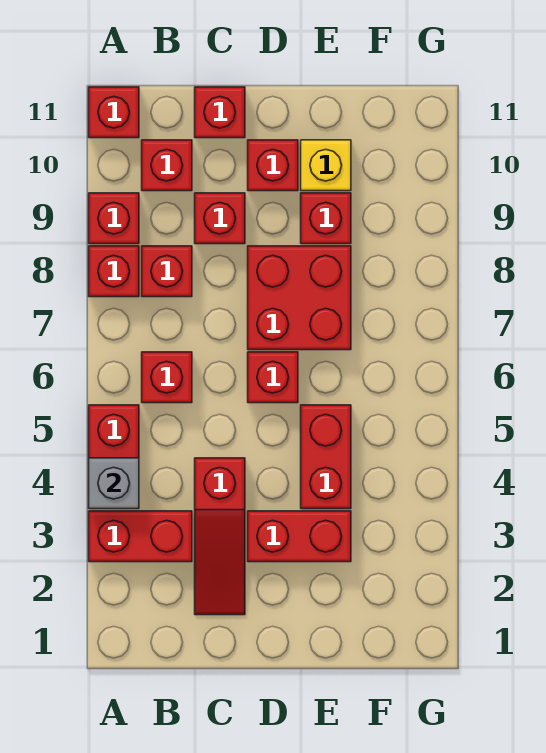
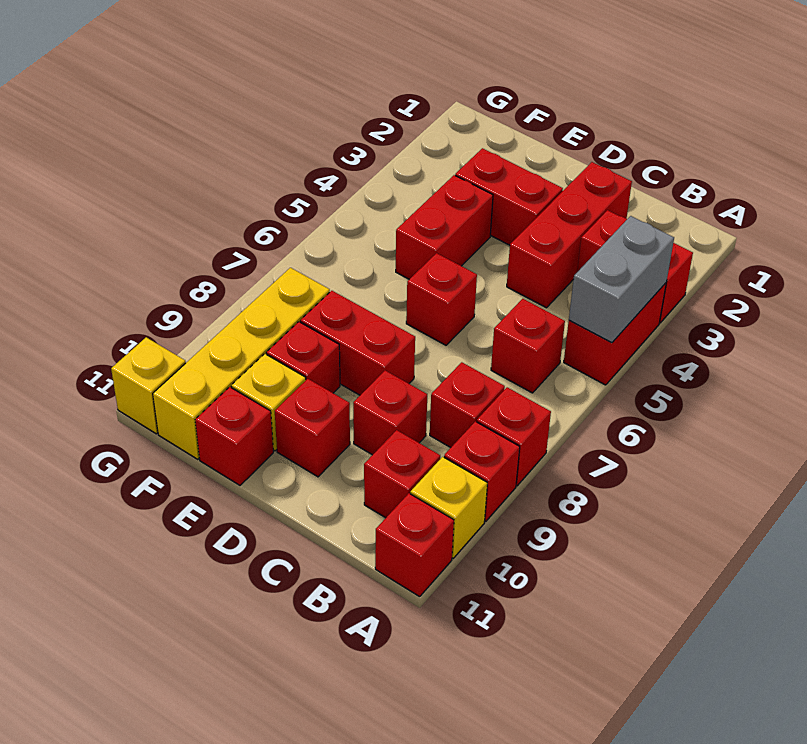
grey brick A4 level 2 -> grey brick A4:A5 level 2
none -> yellow brick A10 level 1
red slope C2:C4 level 1 top 4 -> red brick C2:C4 level 1
red brick C11 level 1 -> red brick E11 level 1
red brick D7:E8 level 1 -> red brick D8:E8 level 1
none -> yellow brick F8:F11 level 1
none -> yellow brick G11 level 1

